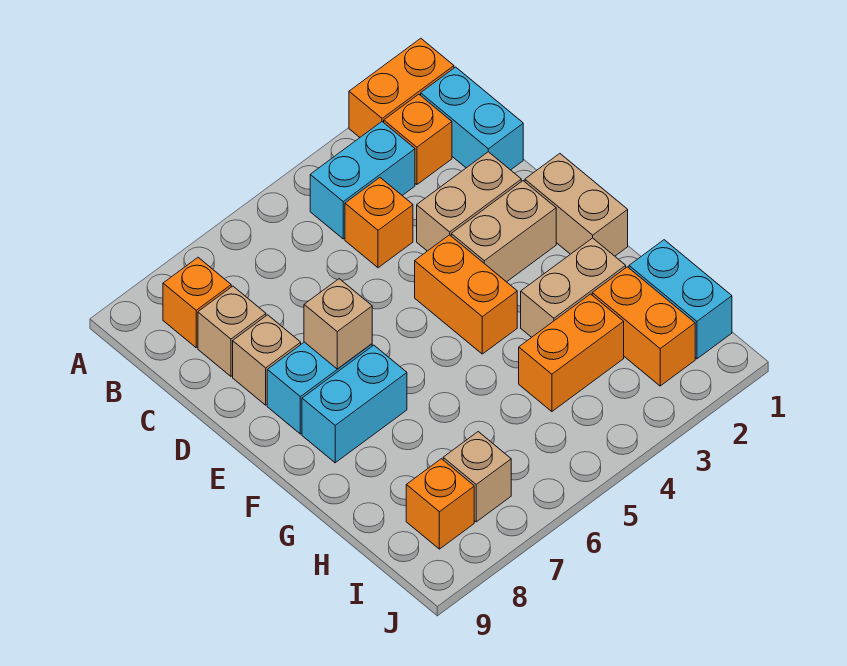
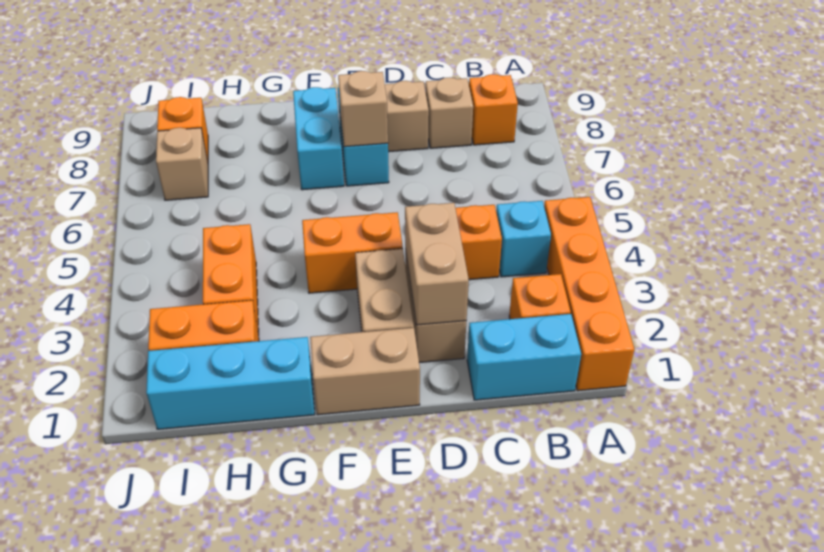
orange brick A1:A2 level 1 -> orange brick A1:A4 level 1
cyan brick B3:B4 level 1 -> cyan brick B4 level 1
tan brick G2:G3 level 1 -> tan brick D2:D3 level 2
cyan brick H1:I1 level 1 -> cyan brick G1:I1 level 1

